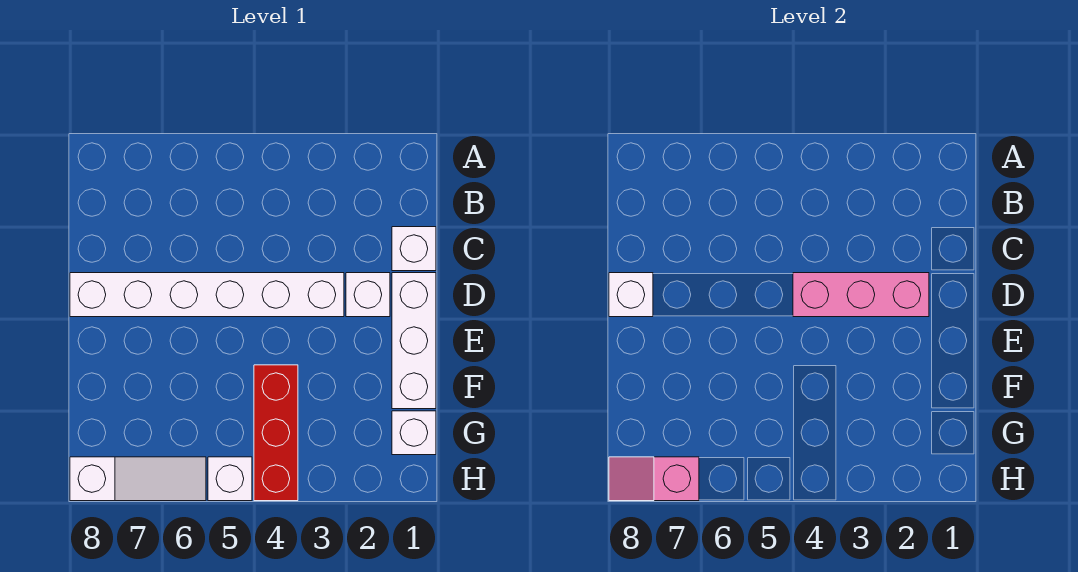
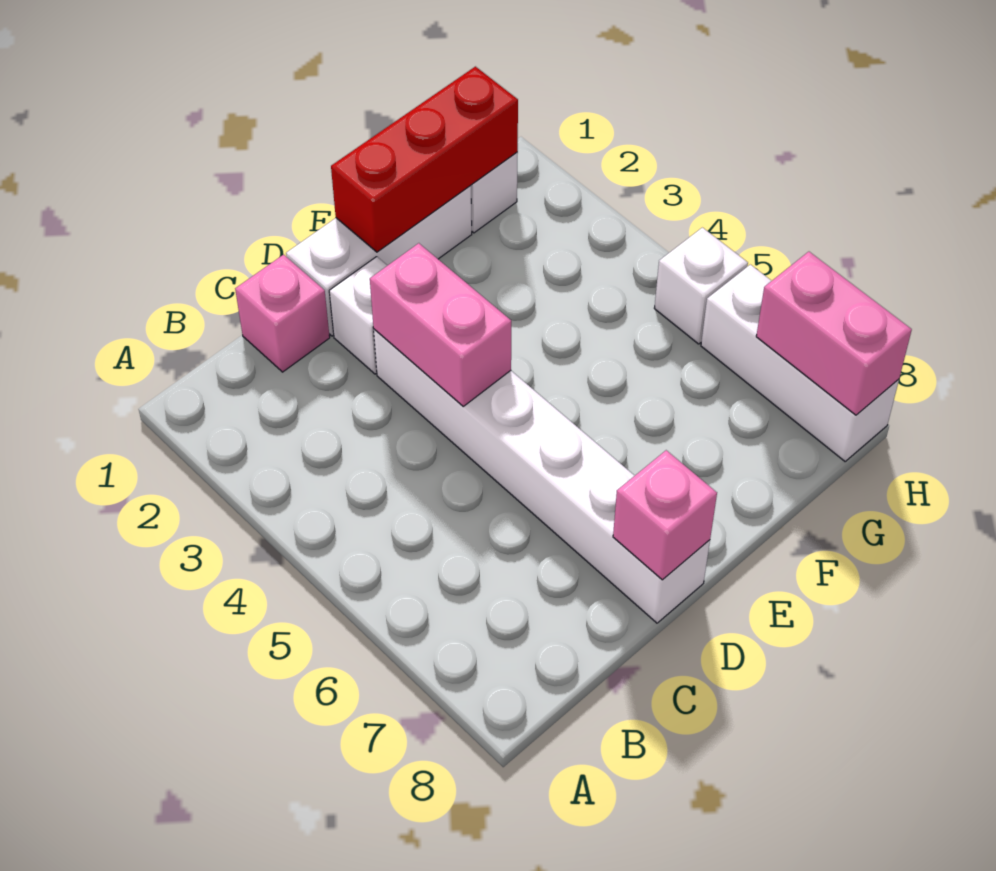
white brick C1 level 1 -> pink brick C1 level 1
pink brick D2:D4 level 2 -> pink brick D3:D4 level 2
white brick D8 level 2 -> pink brick D8 level 2
red brick F4:H4 level 1 -> red brick E1:G1 level 2
white slope H6:H8 level 1 top 8 -> white brick H6:H8 level 1
pink slope H7:H8 level 2 top 7 -> pink brick H7:H8 level 2

